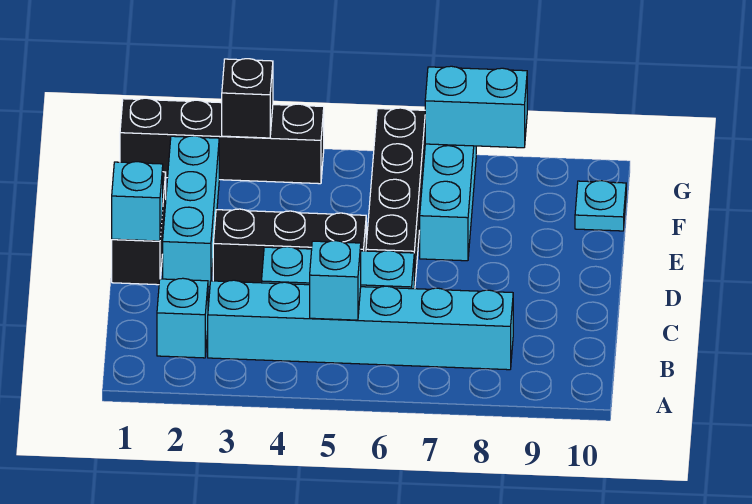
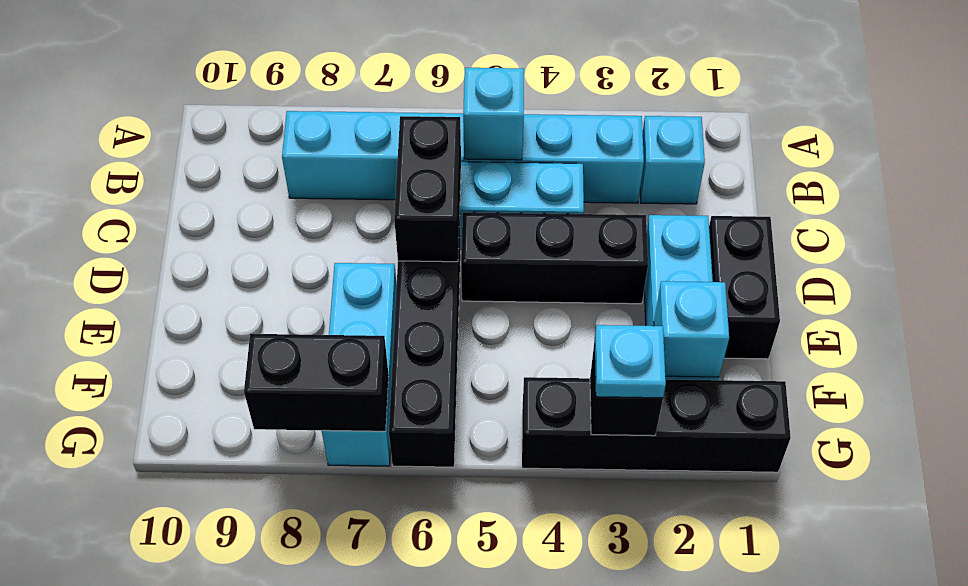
none -> black brick C6:D6 level 2
cyan brick D1 level 2 -> cyan brick F2 level 2
cyan plate F10 level 1 -> cyan plate G3 level 3
cyan brick G7:G8 level 2 -> black brick G7:G8 level 2

